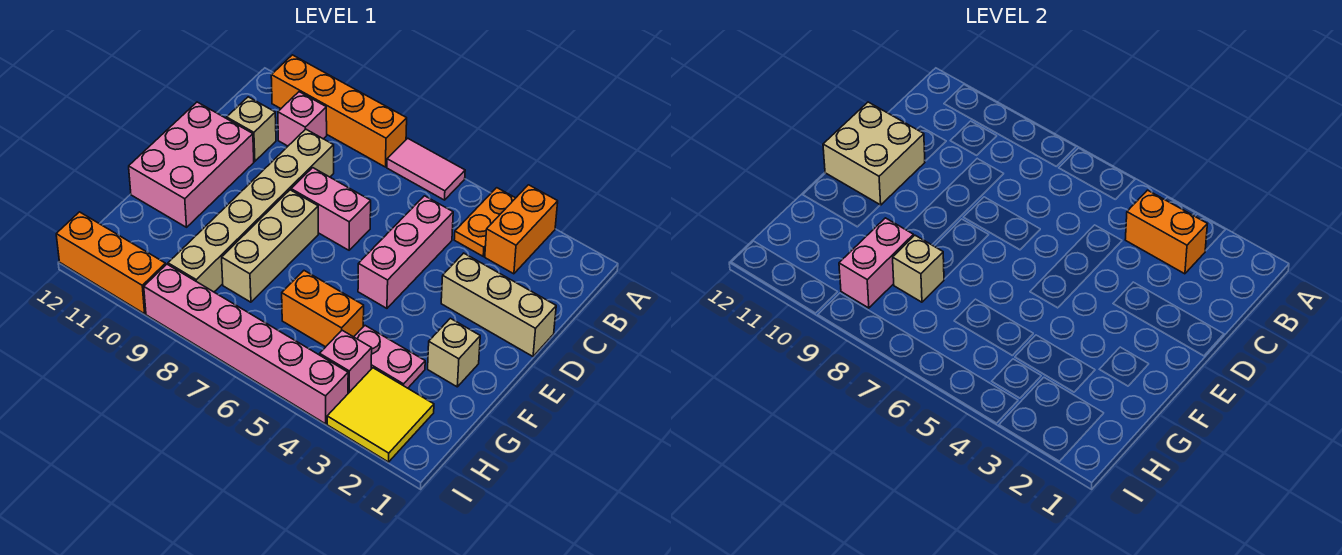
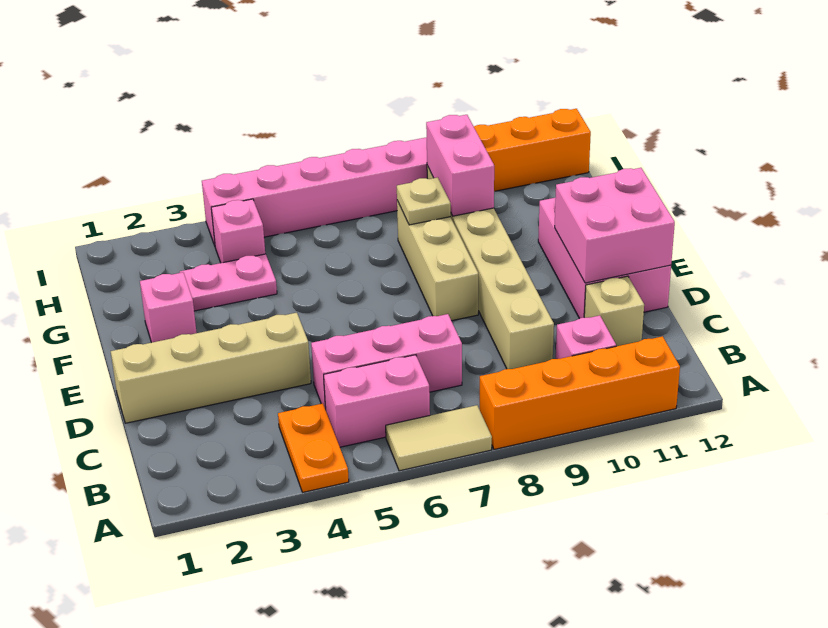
orange brick A3:B3 level 1 -> none
pink tile A6:A7 level 1 -> tan tile A6:A7 level 1
orange brick B3:B4 level 2 -> none
pink brick C5:E5 level 1 -> pink brick C5:C7 level 1
tan brick D1:D3 level 1 -> tan brick D1:D4 level 1
pink brick D7:D8 level 1 -> pink brick B5:B6 level 1
tan brick D11:E12 level 2 -> pink brick D11:E12 level 2
tan brick F2 level 1 -> pink brick F2 level 1
orange brick G5:G6 level 1 -> none
tan brick G8 level 2 -> tan plate G8 level 2
yellow tile H2:I3 level 1 -> none

